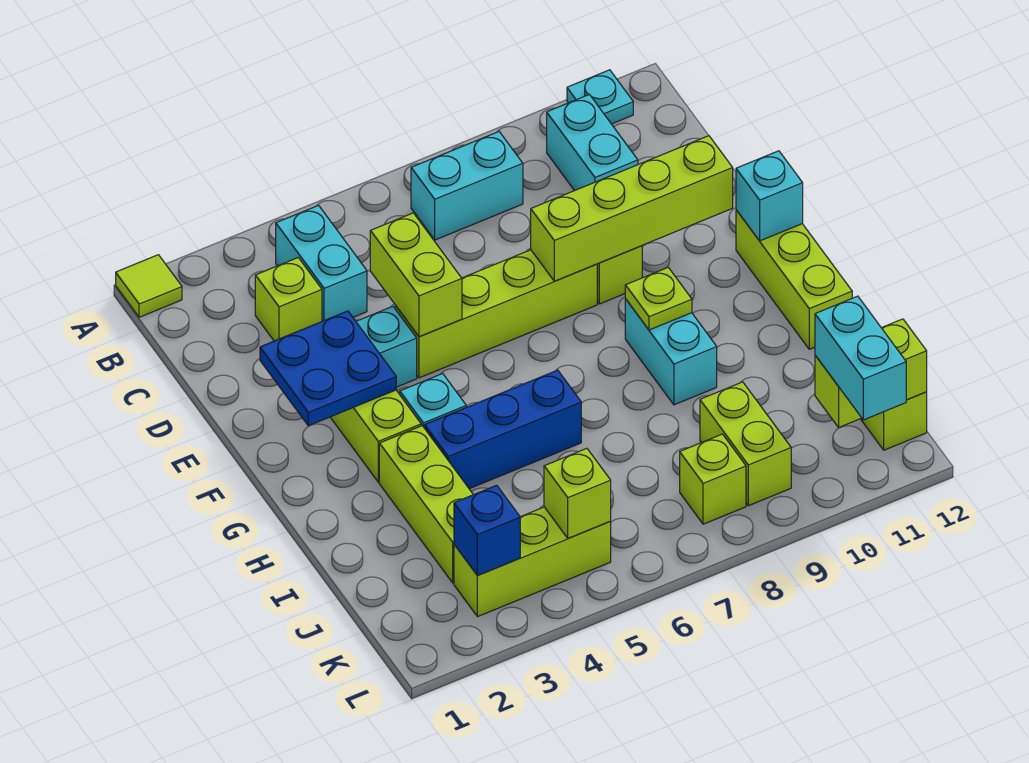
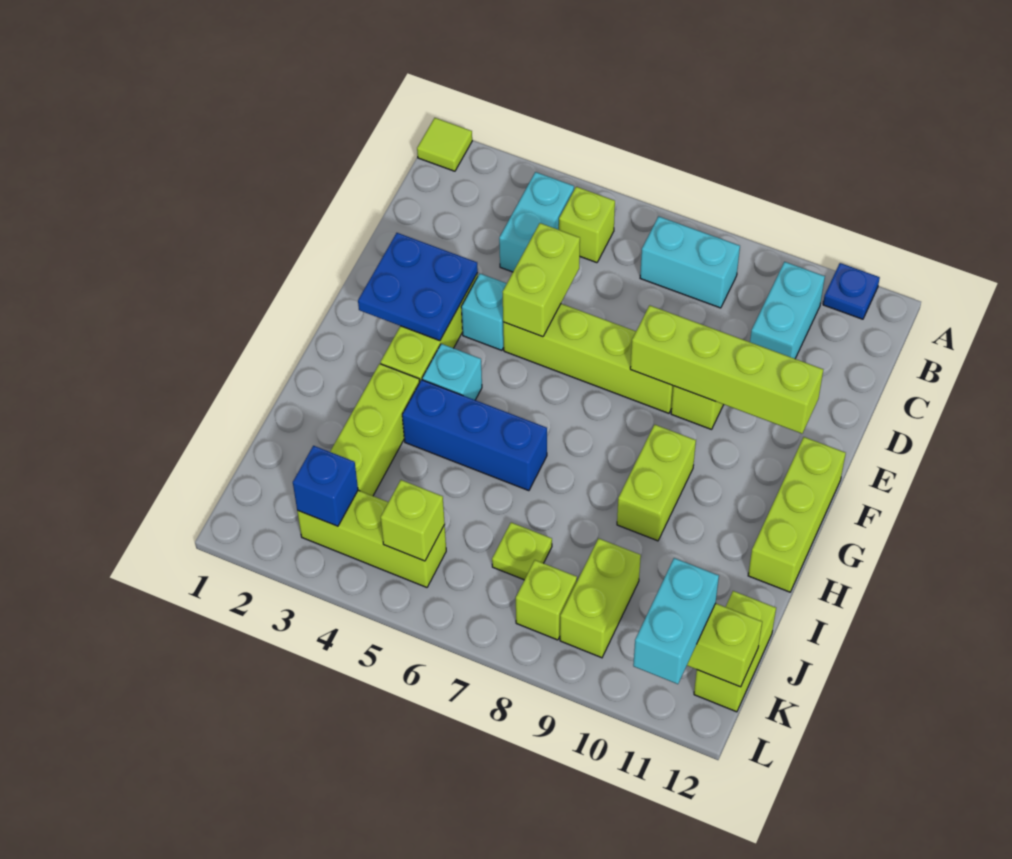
cyan plate A11 level 1 -> blue plate A11 level 1
lime brick C3 level 1 -> lime brick B5 level 1
cyan brick F12 level 2 -> none
cyan brick G9:H9 level 1 -> lime brick G9:H9 level 1
lime plate G9 level 2 -> lime plate J7 level 1

